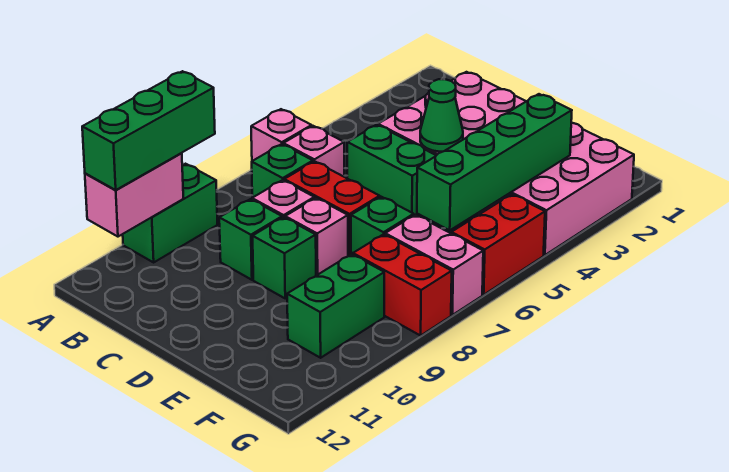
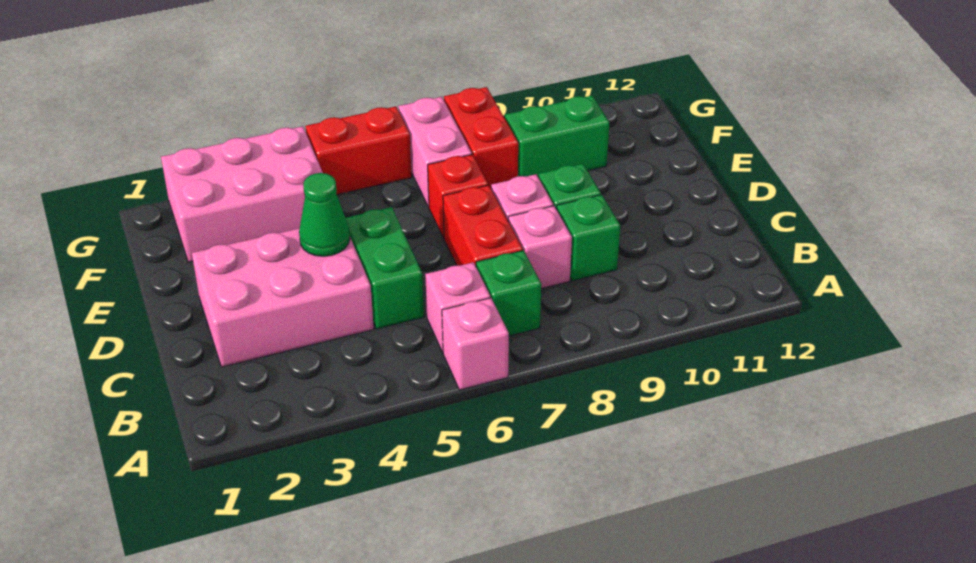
green brick A9:A10 level 1 -> none
green brick A9:A11 level 3 -> none
pink brick A10:A11 level 2 -> none
green brick E7 level 1 -> red brick E7 level 1
green brick F3:F6 level 2 -> none

